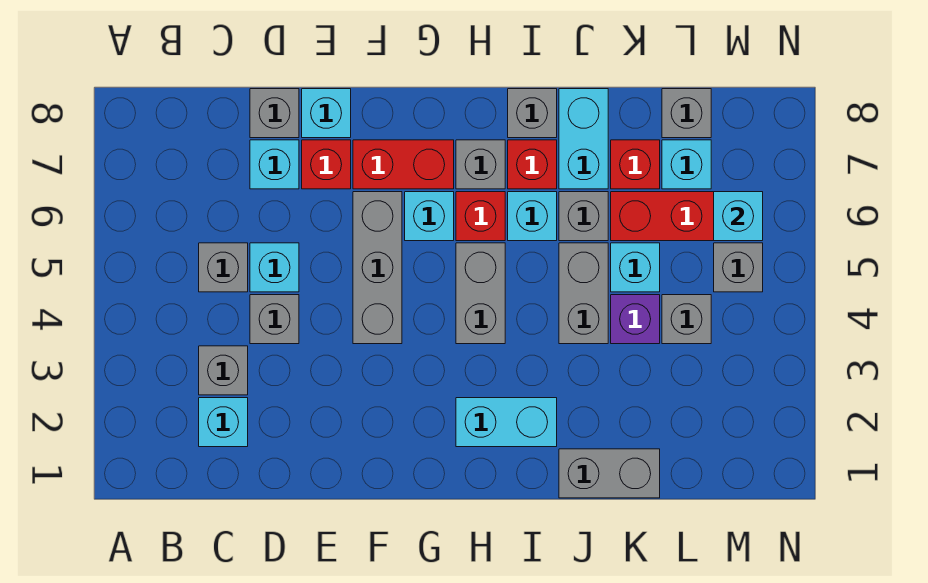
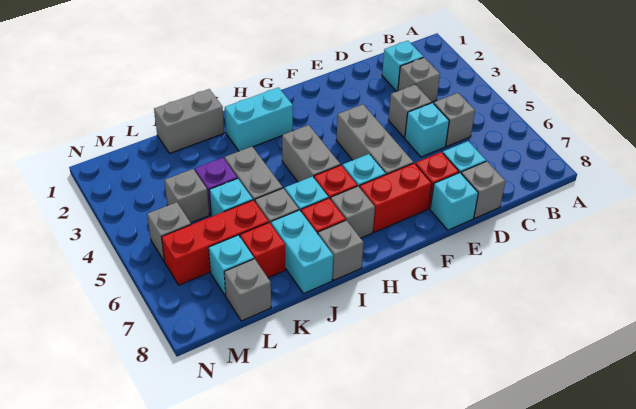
cyan brick M6 level 2 -> none

